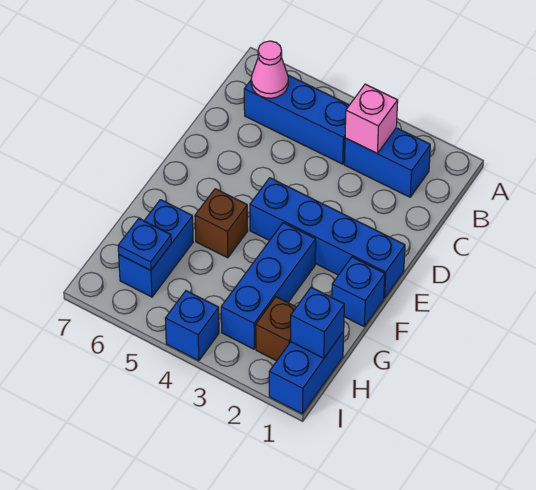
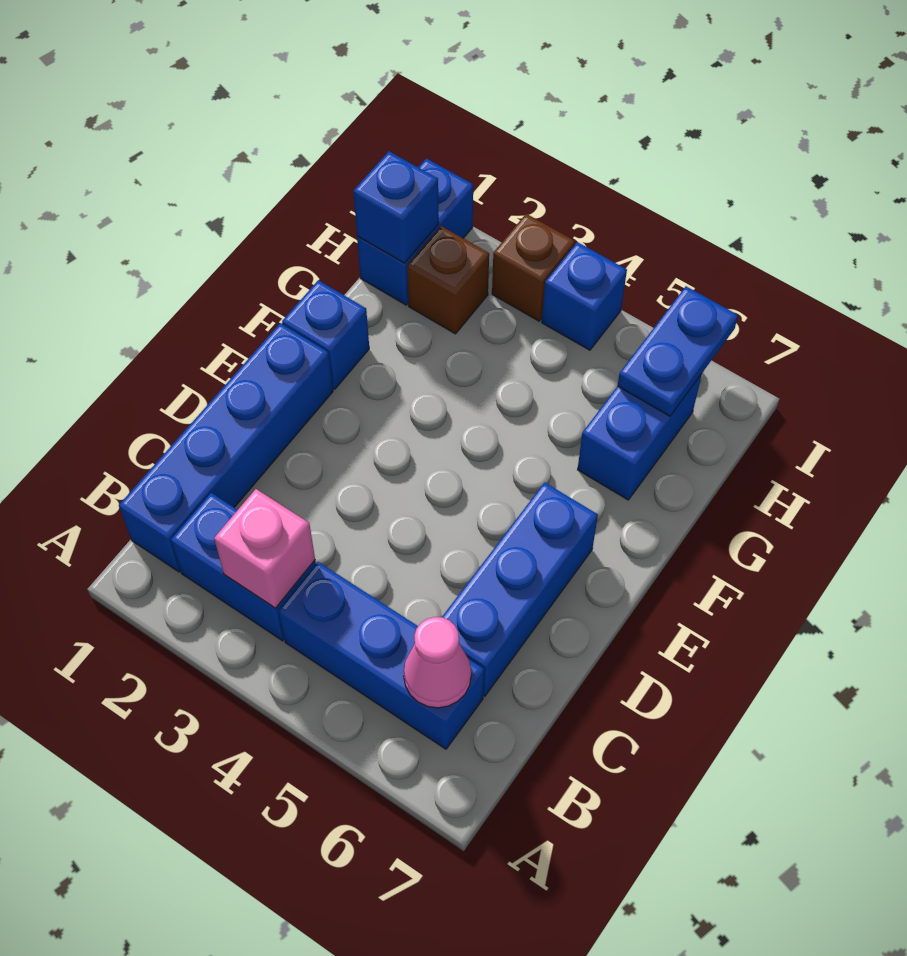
blue brick E1:E4 level 1 -> blue brick B1:E1 level 1
blue brick F3:H3 level 1 -> blue brick C6:E6 level 1
brown brick F5 level 1 -> brown brick I3 level 1
blue plate H6 level 2 -> blue plate H6:I6 level 2

